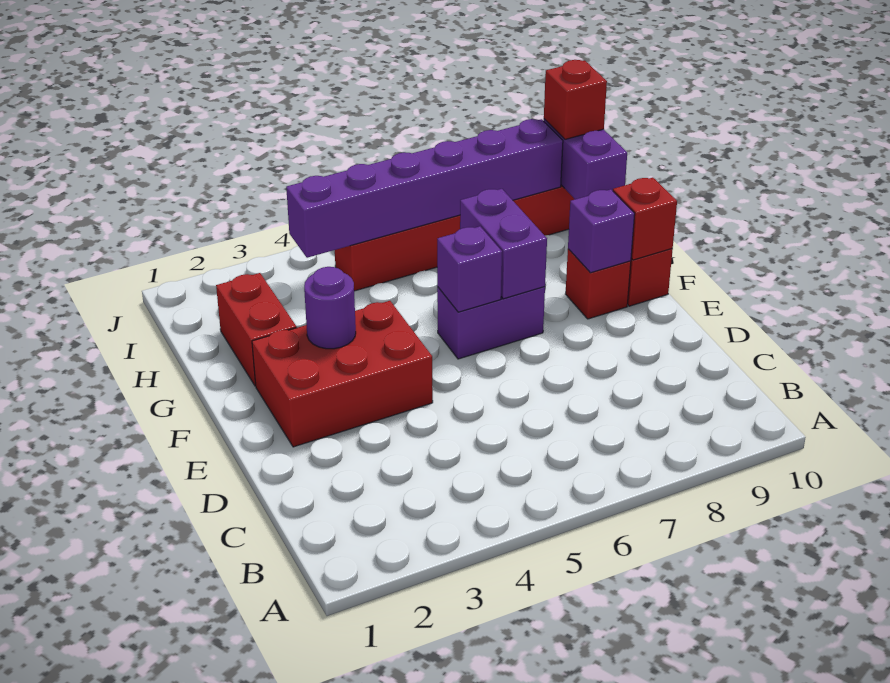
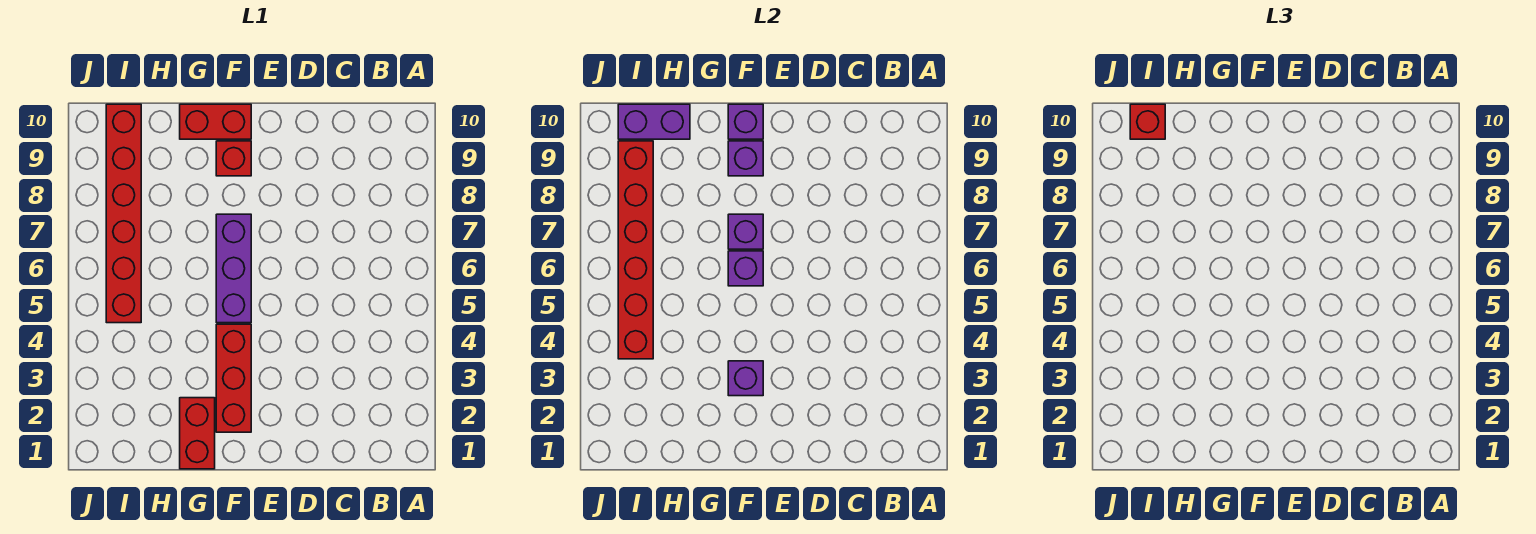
red brick E2:F4 level 1 -> red brick F2:F4 level 1
purple round brick F3 level 2 -> purple brick F3 level 2
purple brick F6:F7 level 1 -> purple brick F5:F7 level 1
purple brick F7:G7 level 2 -> purple brick F7 level 2
red brick F10 level 2 -> purple brick F10 level 2
red brick G2:H2 level 1 -> red brick G1:G2 level 1
purple brick I4:I9 level 2 -> red brick I4:I9 level 2

